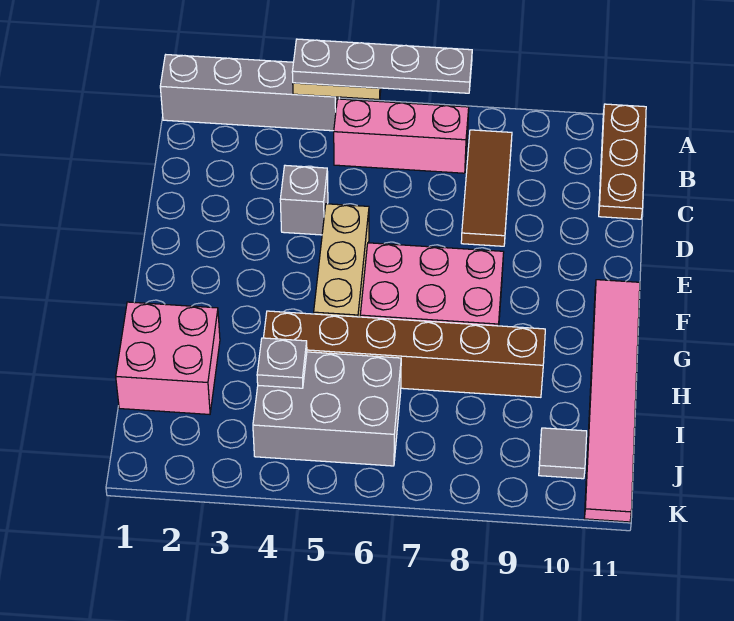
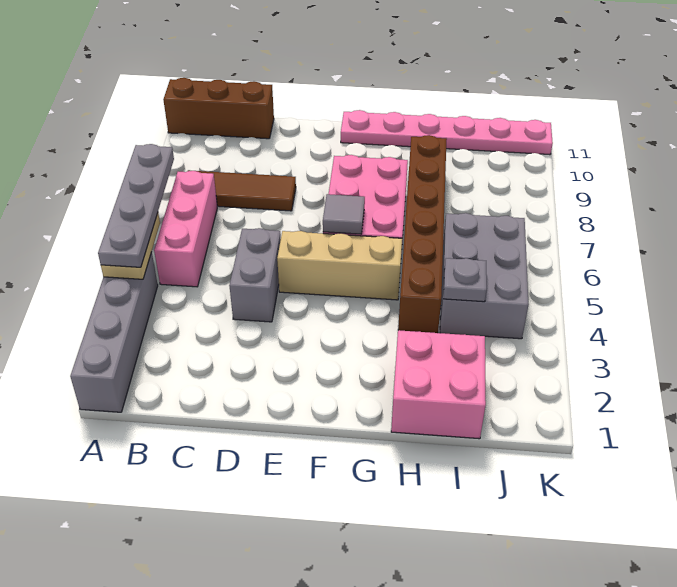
brown plate A11:C11 level 1 -> brown brick A11:C11 level 1
grey brick D4 level 1 -> grey brick D4:D5 level 1
pink tile F11:K11 level 1 -> pink plate F11:K11 level 1
grey tile J10 level 1 -> grey tile F6 level 2

